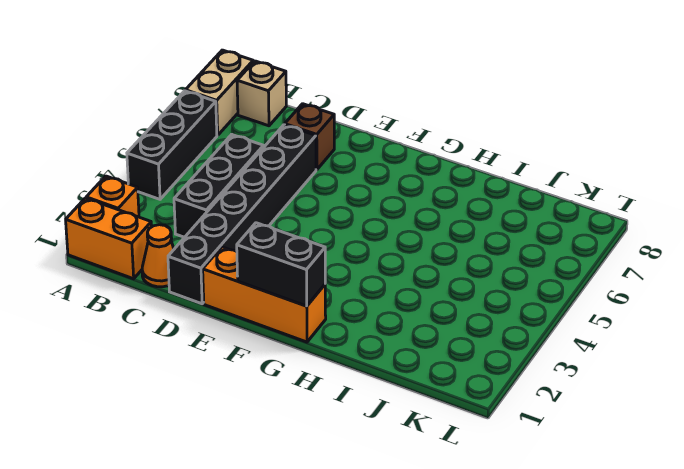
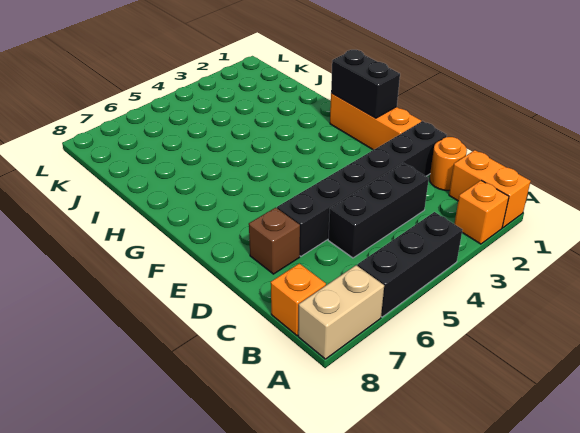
tan brick B8 level 1 -> orange brick B8 level 1
orange cone C1 level 1 -> orange round brick C1 level 1

